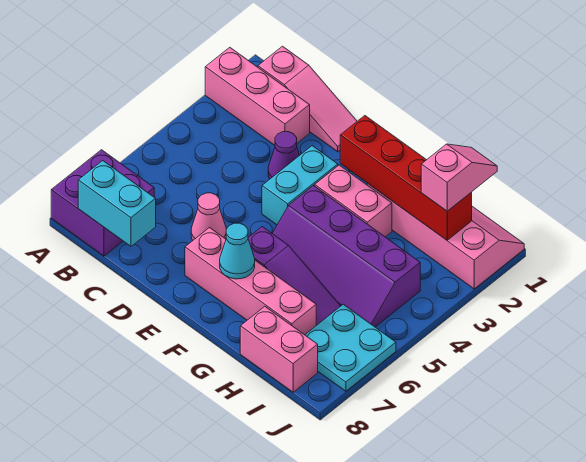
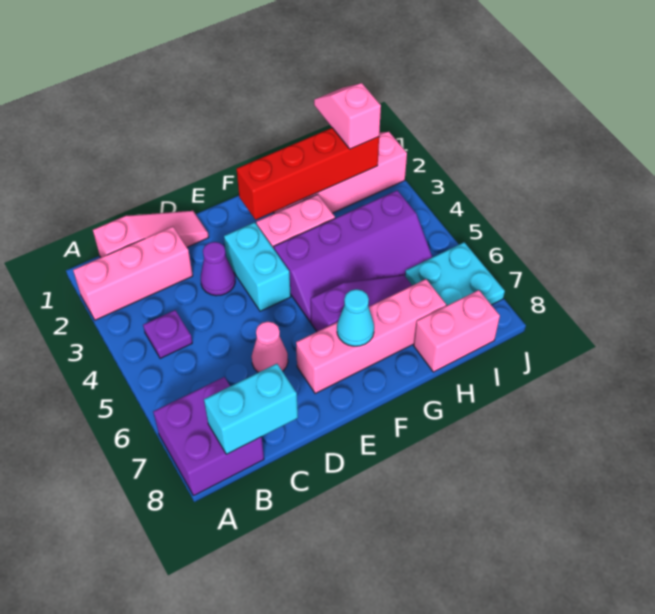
none -> purple plate B4 level 1

